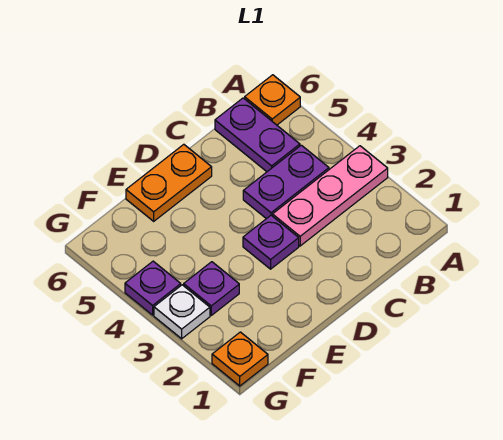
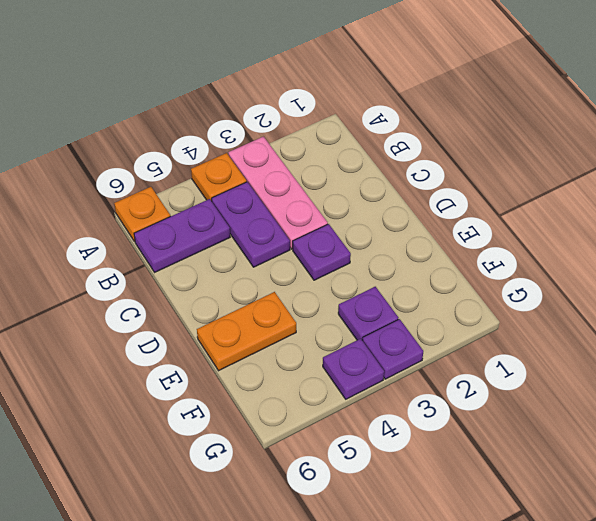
orange plate D6:E6 level 1 -> orange plate E5:E6 level 1
orange plate G1 level 1 -> orange plate A4 level 1
white plate G3 level 1 -> purple plate G3 level 1

